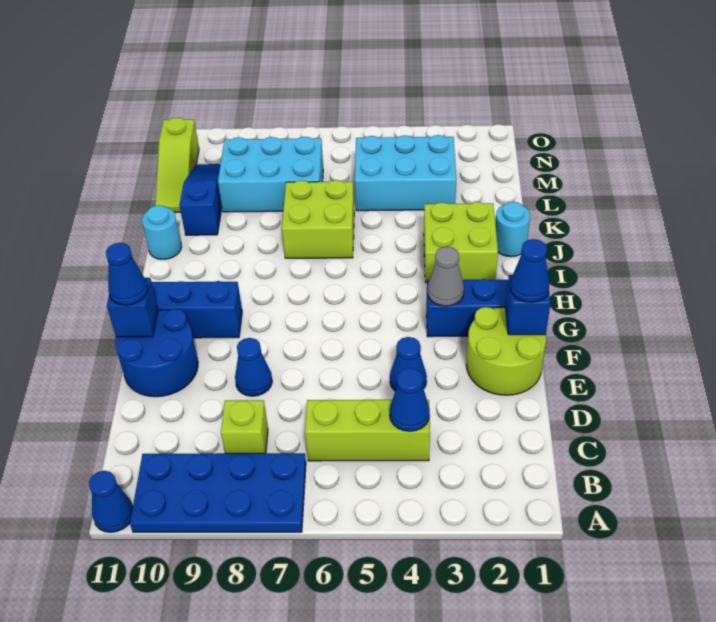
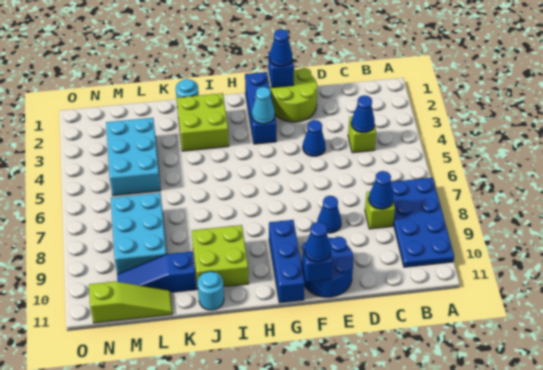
blue cone A11 level 1 -> blue cone C8 level 2
lime brick C4:C6 level 1 -> lime brick C4 level 1
grey cone G3 level 2 -> cyan cone G3 level 2
lime brick J6:K7 level 1 -> lime brick I9:J10 level 1

